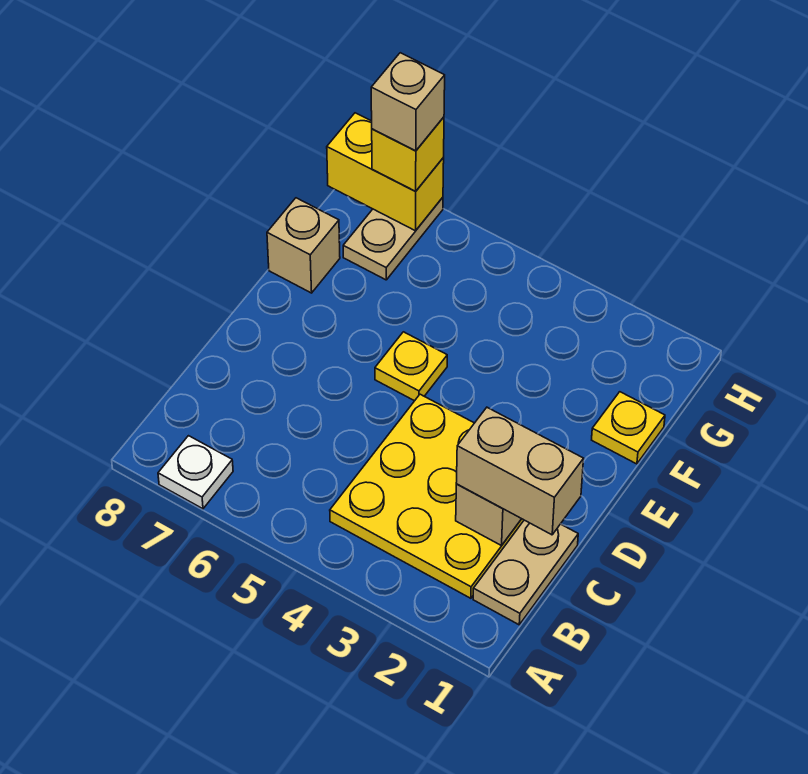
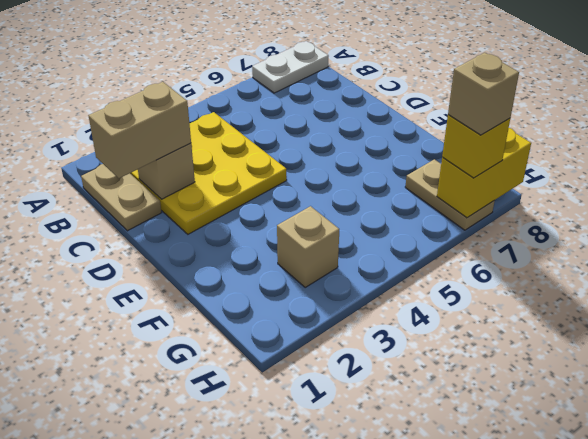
white plate A7 level 1 -> white plate A7:A8 level 1
yellow plate E5 level 1 -> none
yellow plate F1 level 1 -> none
tan brick F8 level 1 -> tan brick G3 level 1

